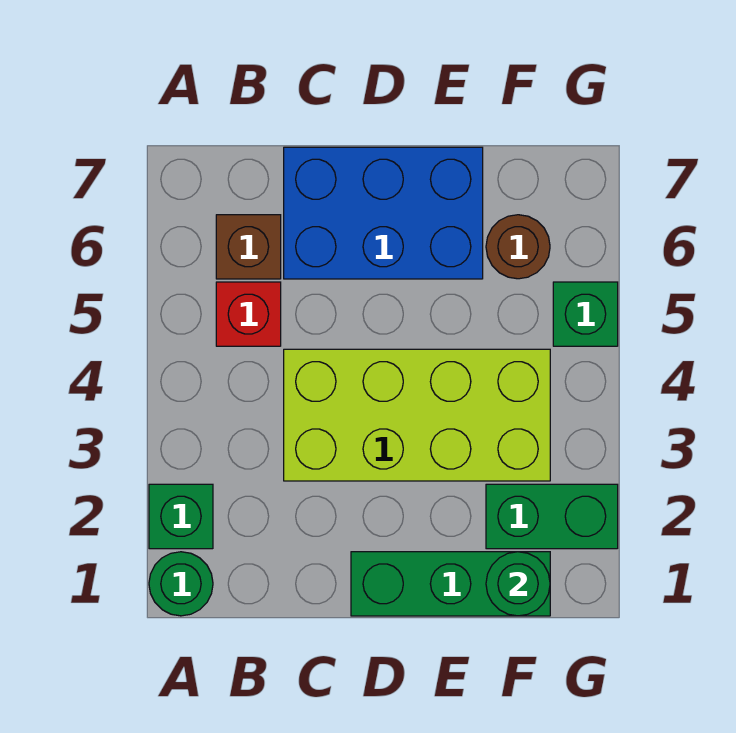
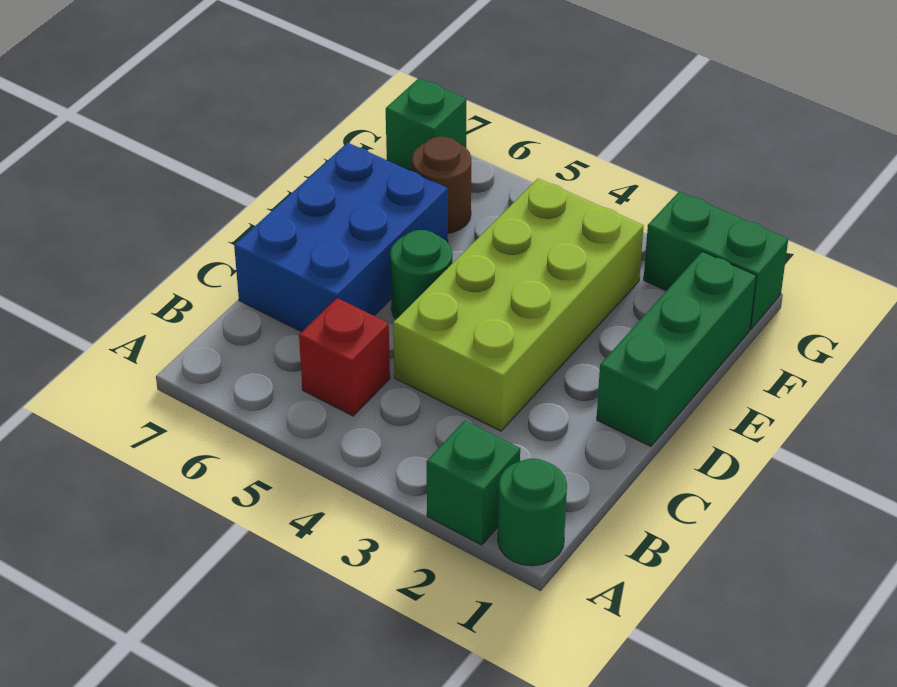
brown brick B6 level 1 -> none
green round brick F1 level 2 -> green round brick D5 level 1
green brick F2:G2 level 1 -> green brick G1:G2 level 1
green brick G5 level 1 -> green brick G7 level 1

